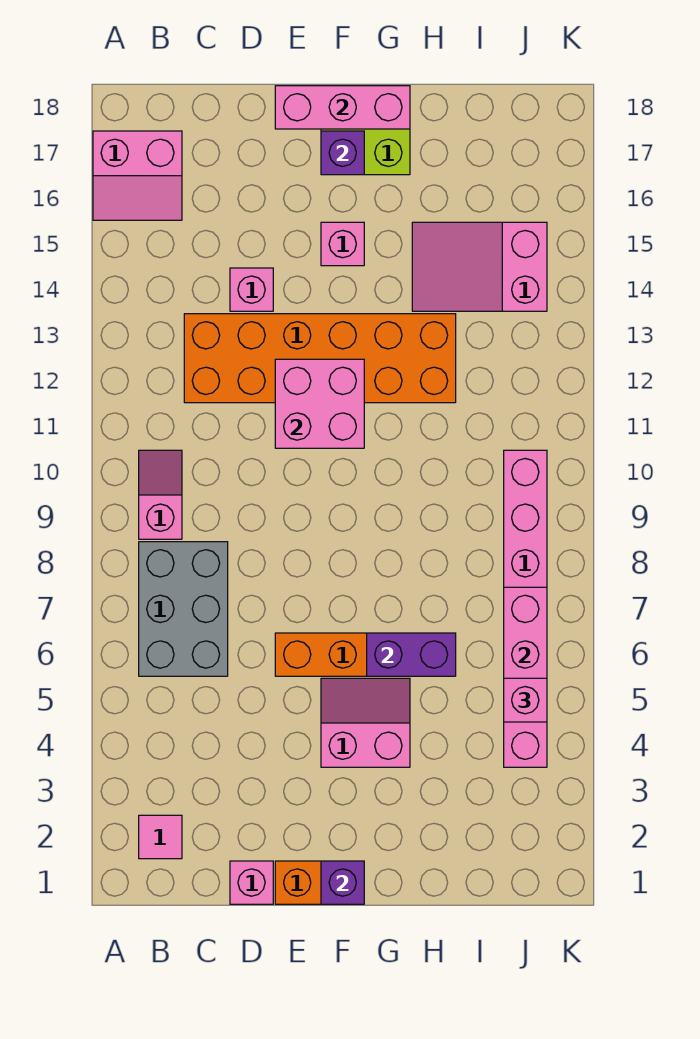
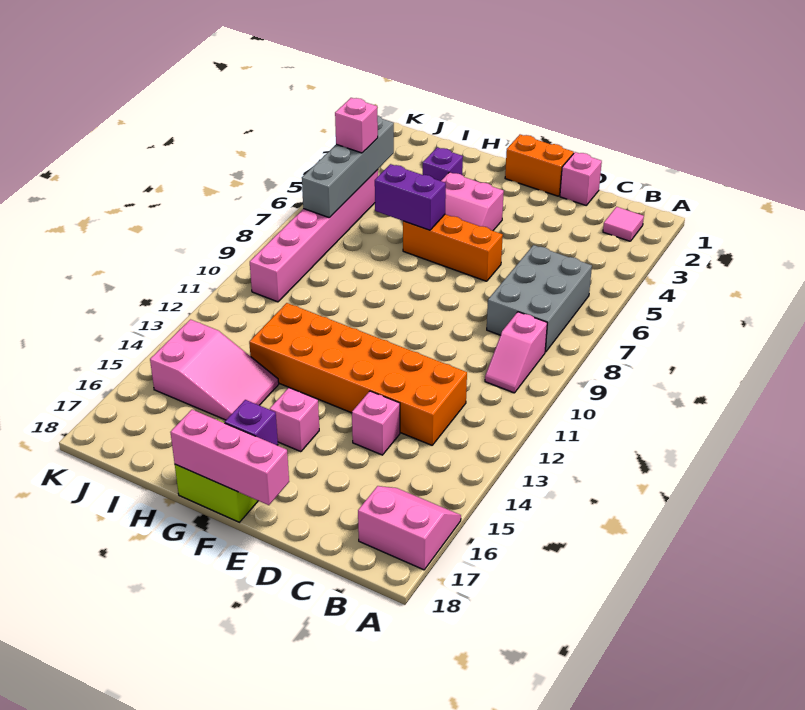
pink brick E11:F12 level 2 -> none
purple brick F1 level 2 -> purple brick H3 level 1
pink brick J4:J7 level 2 -> grey brick J4:J7 level 2

